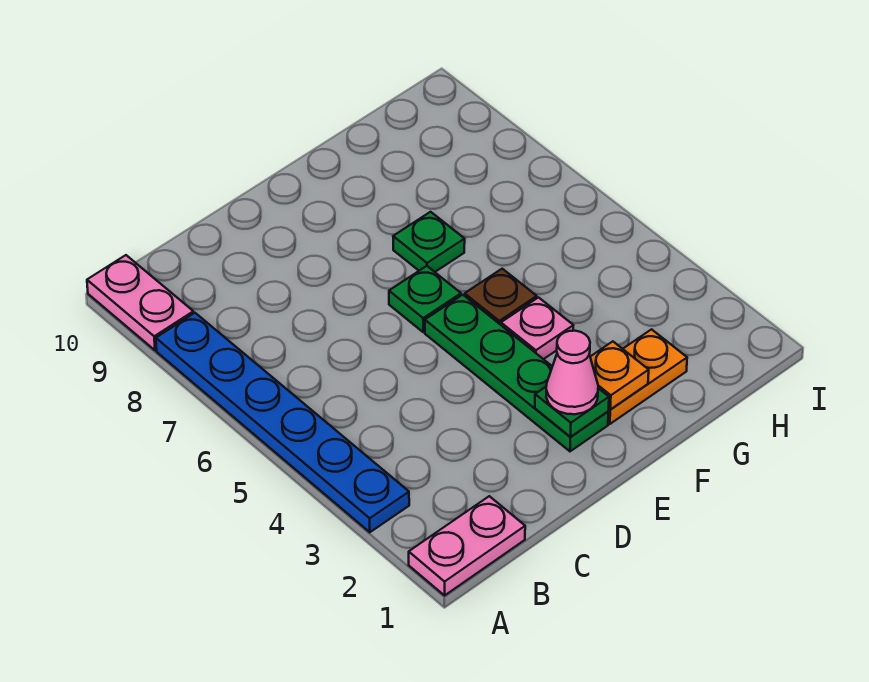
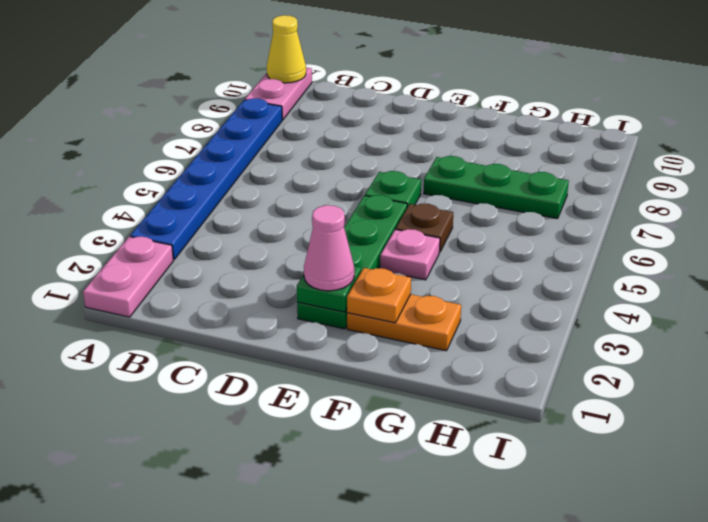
pink plate A1:B1 level 1 -> pink plate A1:A2 level 1
none -> yellow cone A10 level 2
green plate F7 level 1 -> green plate F7:H7 level 1

